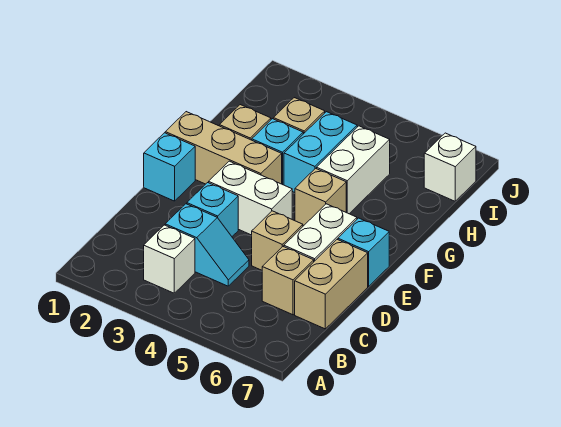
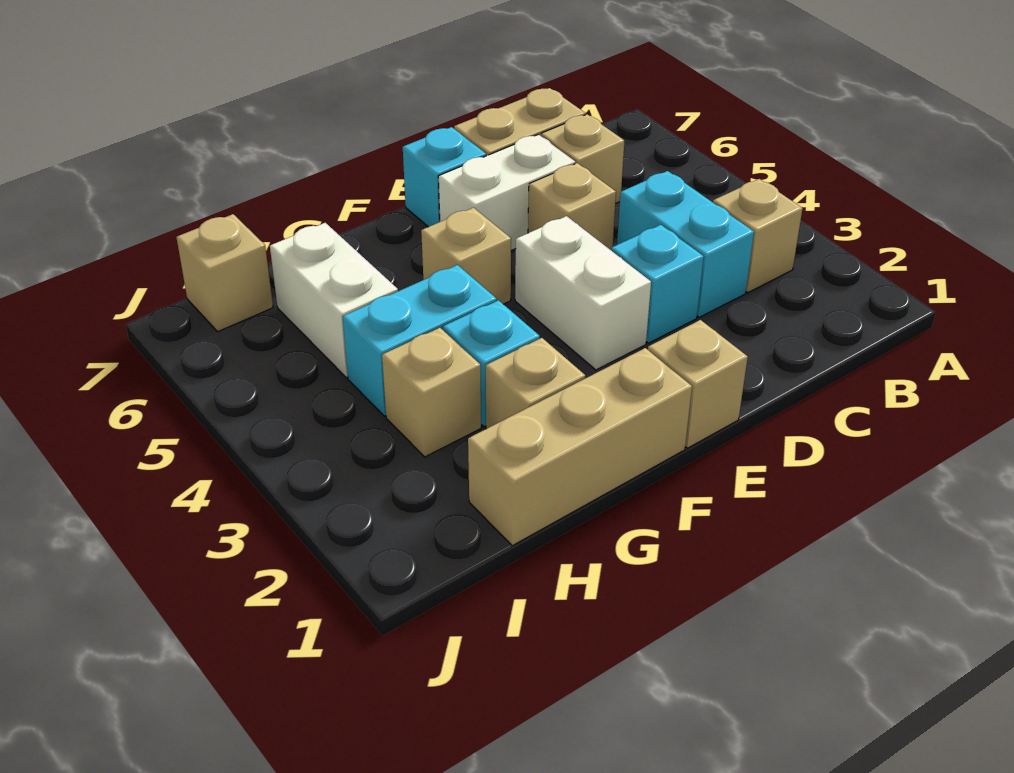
white brick B3 level 1 -> tan brick B3 level 1
cyan slope C3:C4 level 1 top 3 -> cyan brick C3:C4 level 1
cyan brick E1 level 1 -> tan brick E1 level 1
tan brick F1:F3 level 1 -> tan brick F1:H1 level 1
white brick G5:H5 level 1 -> white brick H5:H6 level 1
white brick I7 level 1 -> tan brick I7 level 1

